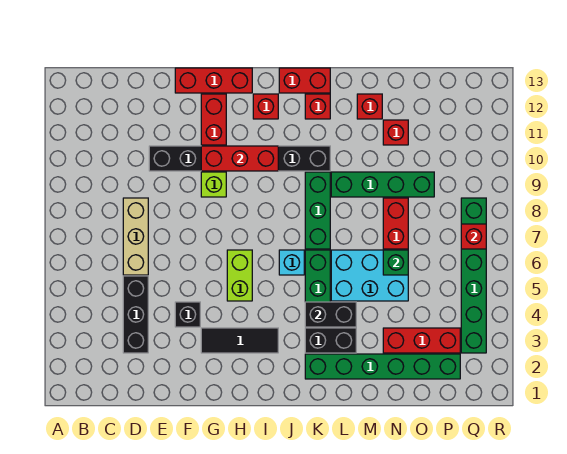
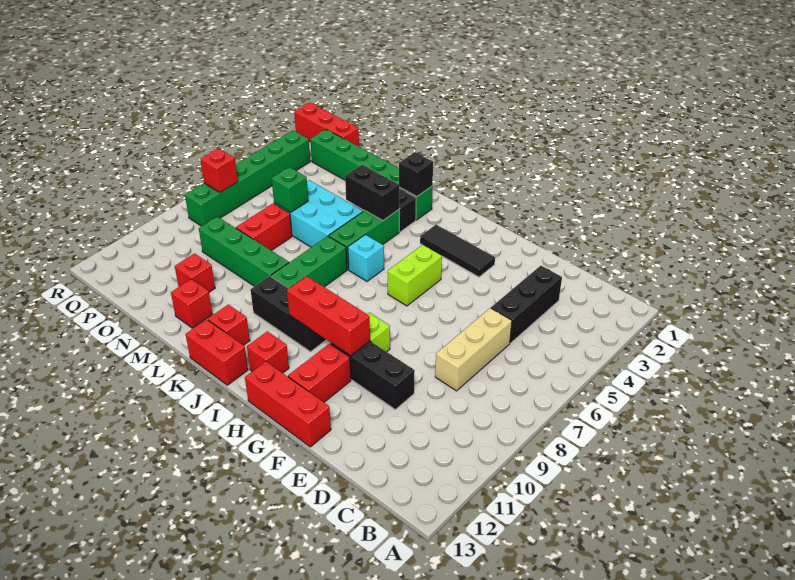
black brick F4 level 1 -> black brick K2 level 2
red brick N3:P3 level 1 -> red brick P1:R1 level 1

